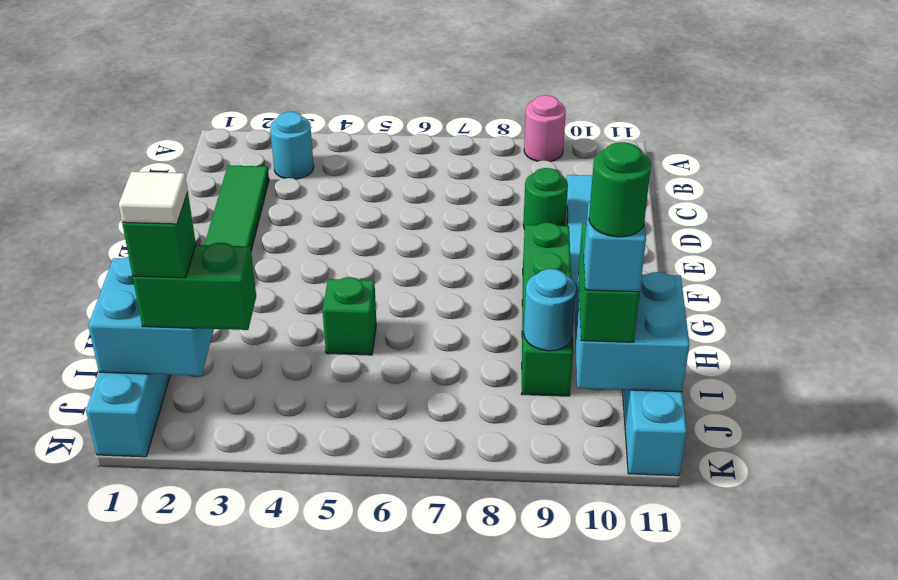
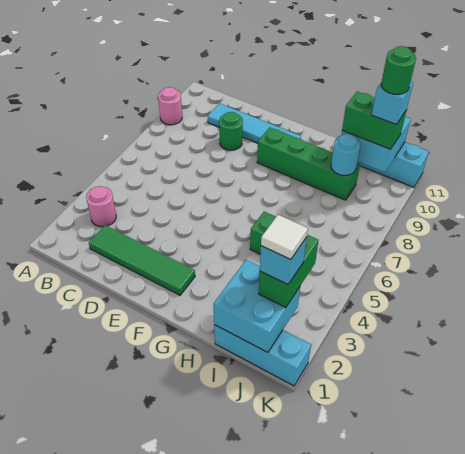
cyan round brick B3 level 1 -> pink round brick B3 level 1
green brick J2 level 4 -> cyan brick J2 level 4

